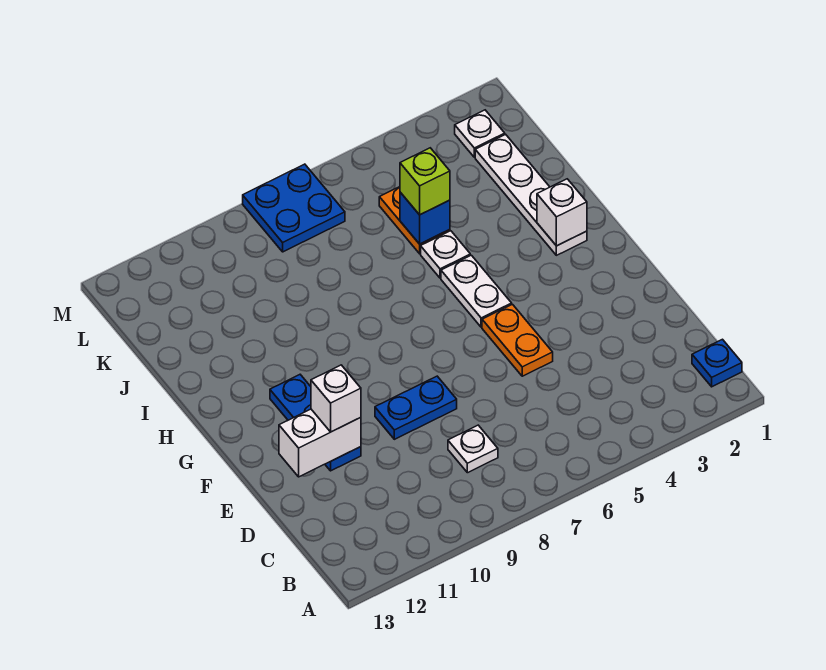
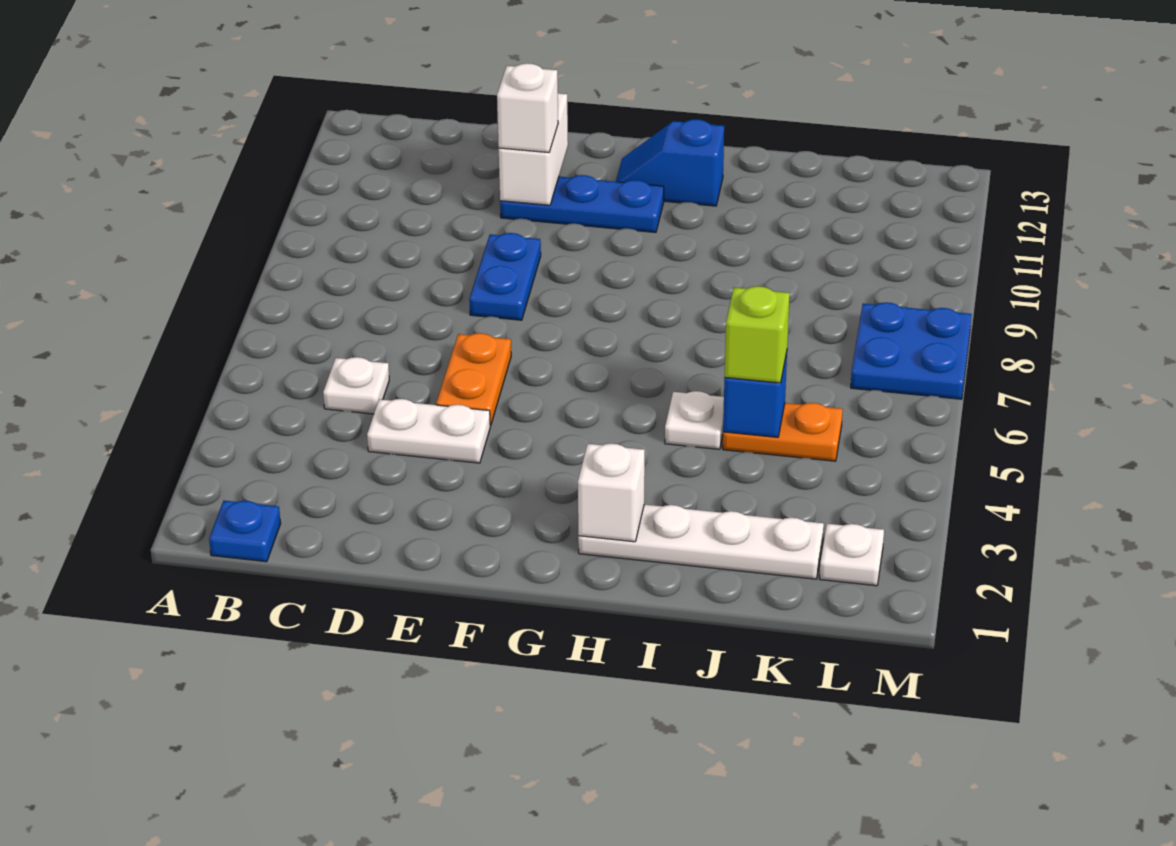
white plate C8 level 1 -> white plate C5 level 1
orange plate E5:F5 level 1 -> orange plate E5:E6 level 1
white plate G5:H5 level 1 -> white plate D4:E4 level 1
none -> blue slope G12:H12 level 1 top H

